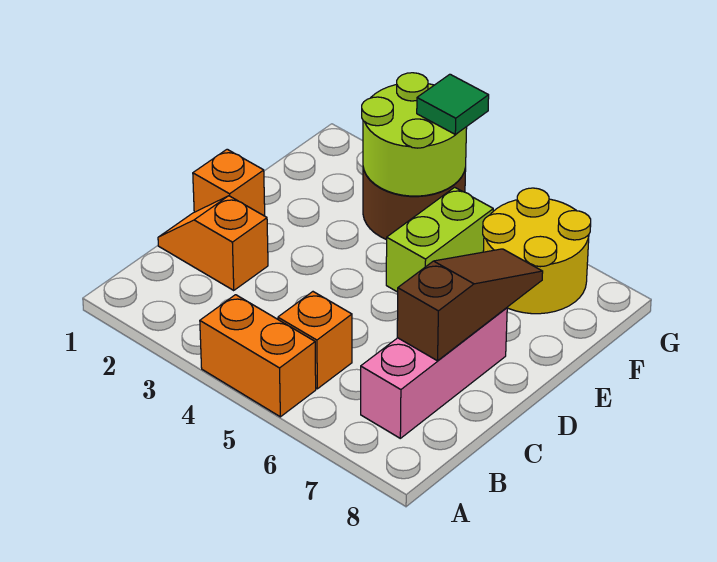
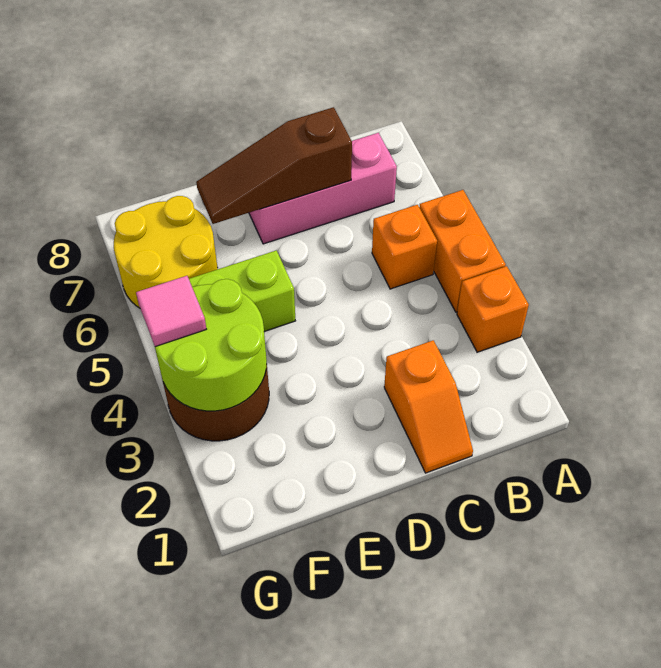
orange brick D1 level 1 -> orange brick A3 level 1
green tile G4 level 3 -> pink tile G4 level 3

